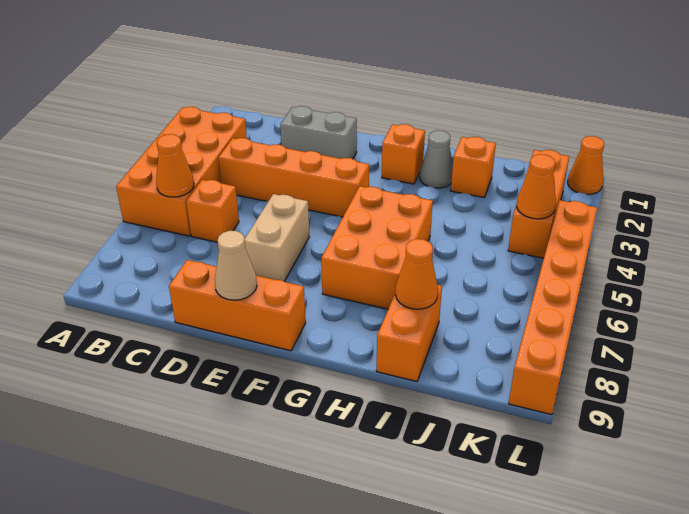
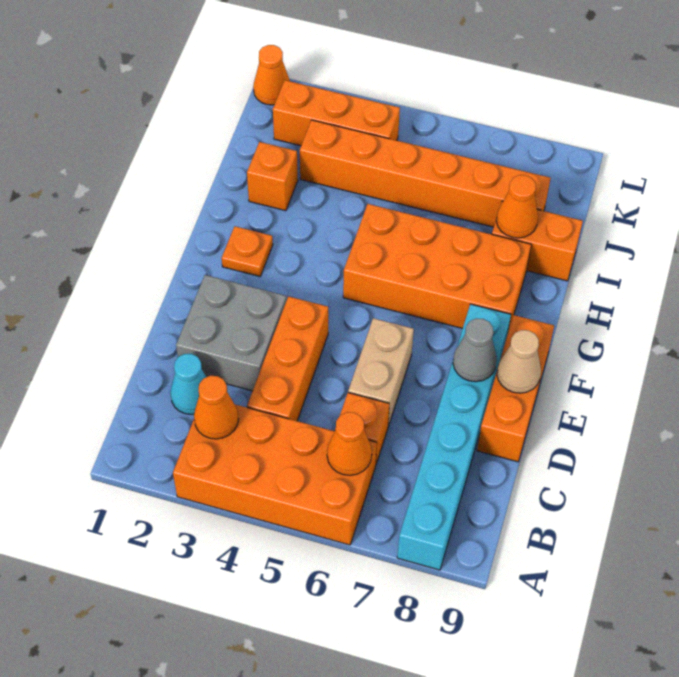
none -> cyan brick A8:F8 level 1
none -> cyan cone C2 level 1
orange brick C4:F4 level 1 -> orange brick C4:E4 level 1
grey brick D2:E2 level 1 -> grey brick D2:E3 level 1
tan brick E6:E7 level 1 -> tan brick D6:E6 level 1
orange brick G2 level 1 -> orange plate G2 level 1
orange brick G5:H7 level 1 -> orange brick G5:H8 level 1
grey cone H2 level 1 -> grey cone E8 level 2
orange cone K4 level 2 -> orange cone B3 level 2
orange brick L4:L9 level 1 -> orange brick J3:J8 level 1

